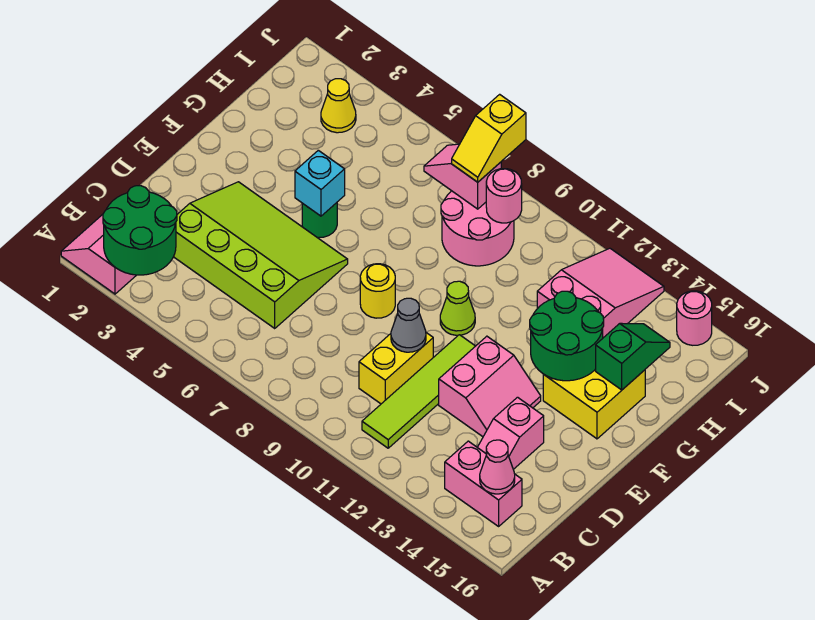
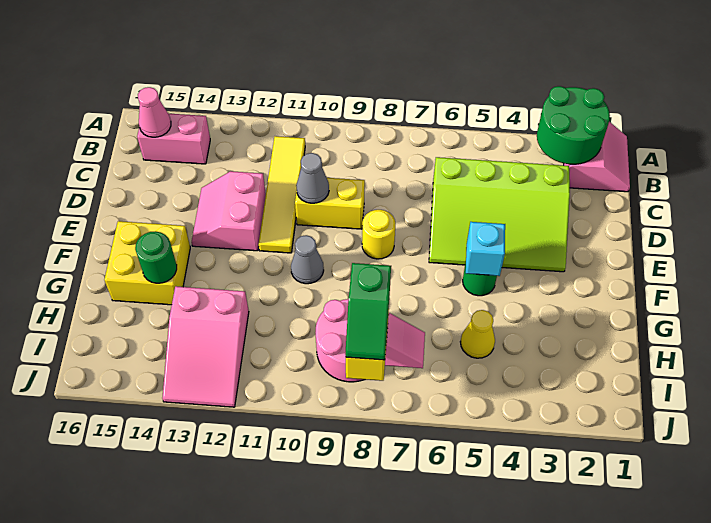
lime tile B11:E11 level 1 -> yellow tile B11:E11 level 1
yellow brick C10:D10 level 1 -> yellow brick D9:D10 level 1
pink slope C14:D14 level 1 top D -> none
lime cone F10 level 1 -> grey cone F10 level 1
green round brick F13:G14 level 2 -> green round brick G14 level 2
green slope G15:H15 level 2 top G -> green slope I8:J8 level 4 top I
yellow cone I3 level 1 -> yellow cone H5 level 1
pink round brick I9 level 2 -> none
pink round brick J15 level 1 -> none

